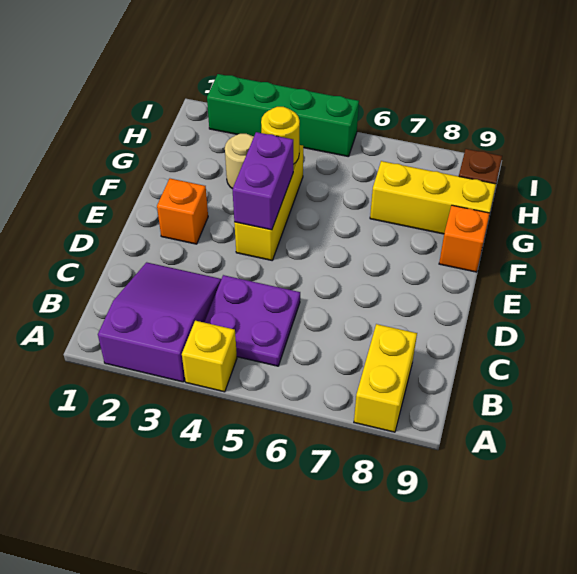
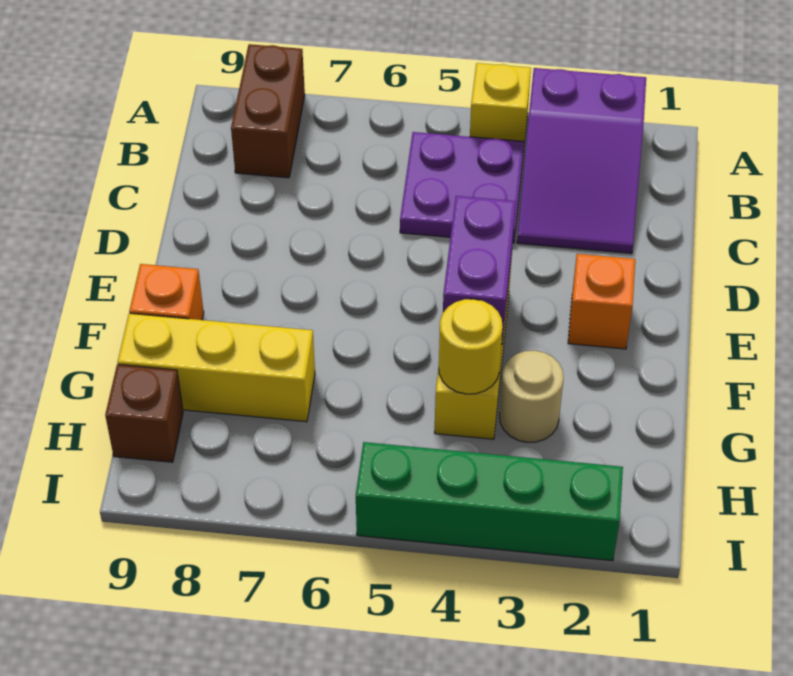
yellow brick A8:B8 level 1 -> brown brick A8:B8 level 1

